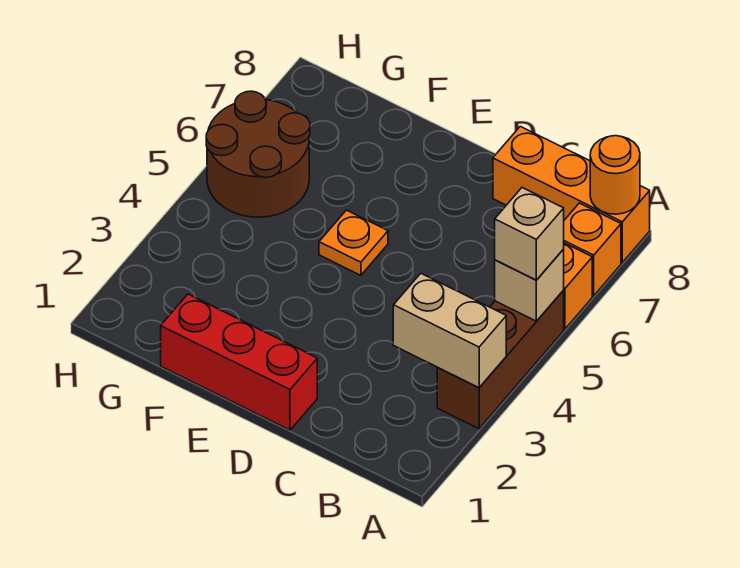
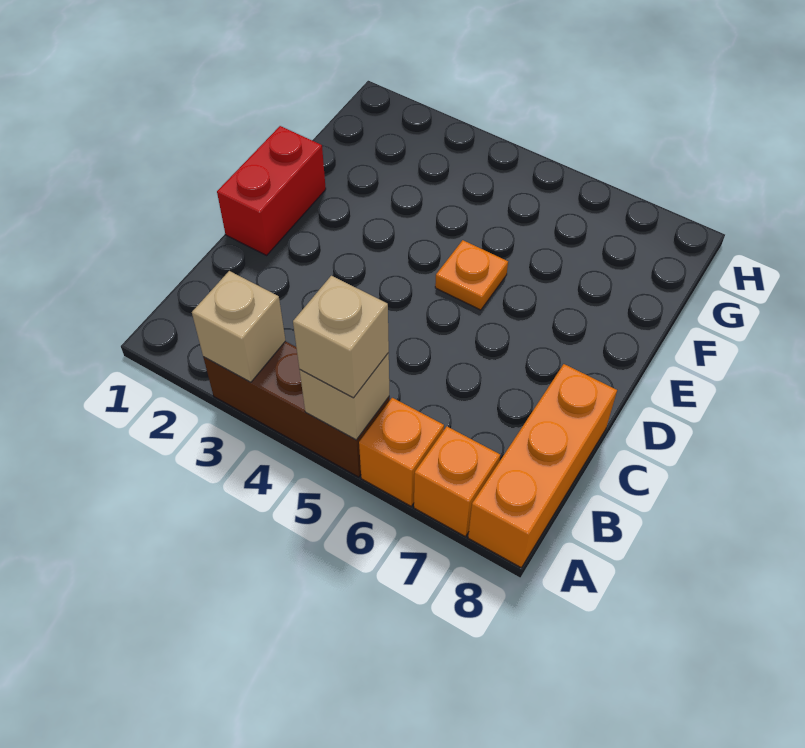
tan brick A3:B3 level 2 -> tan brick A3 level 2
orange round brick A8 level 2 -> none
red brick D1:F1 level 1 -> red brick D1:E1 level 1
brown round brick G5:H6 level 1 -> none

